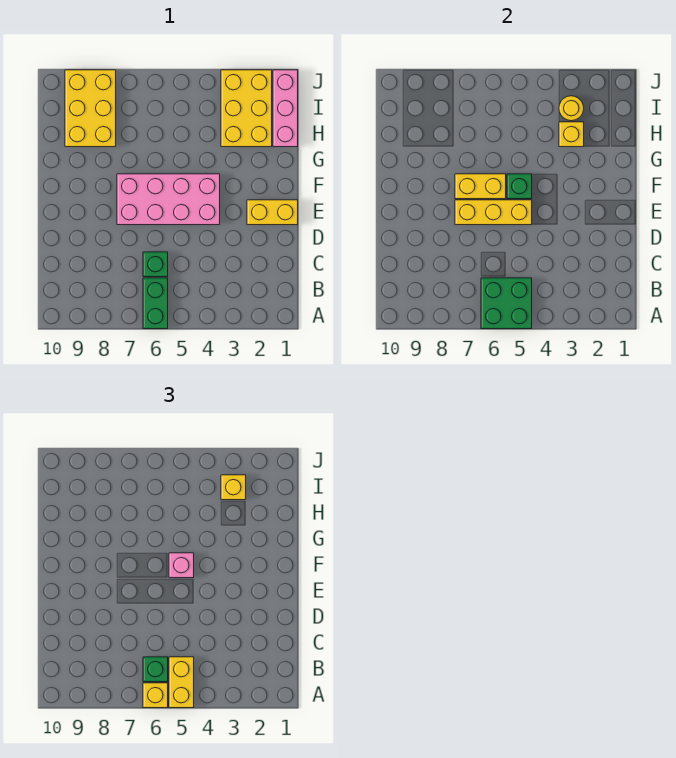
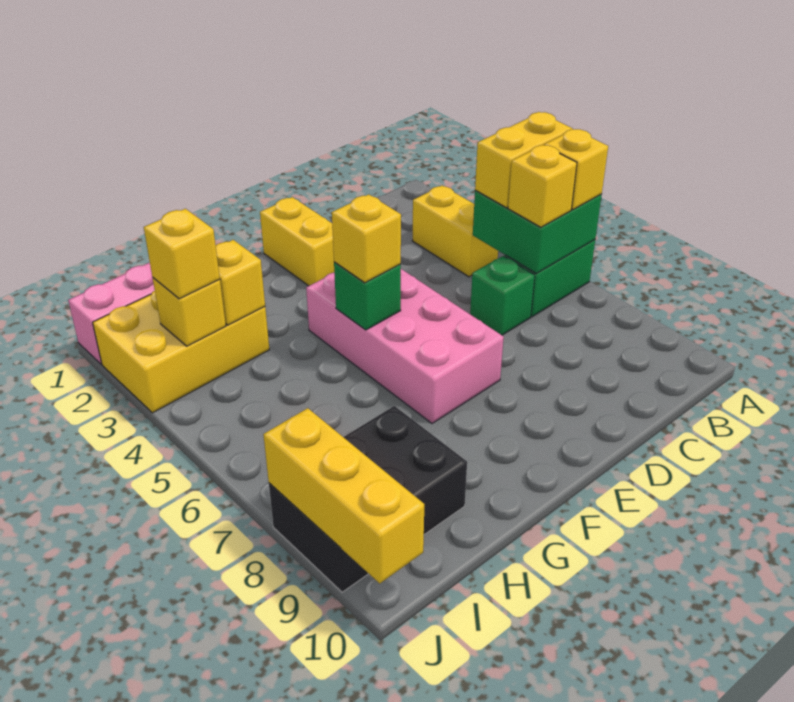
green brick B6 level 3 -> yellow brick B6 level 3
yellow brick E5:E7 level 2 -> yellow brick J8:J10 level 2
pink brick F5 level 3 -> yellow brick F5 level 3
yellow brick F6:F7 level 2 -> yellow brick B3:B4 level 1
yellow brick H8:J9 level 1 -> black brick H8:J9 level 1
yellow round brick I3 level 2 -> yellow brick I3 level 2

